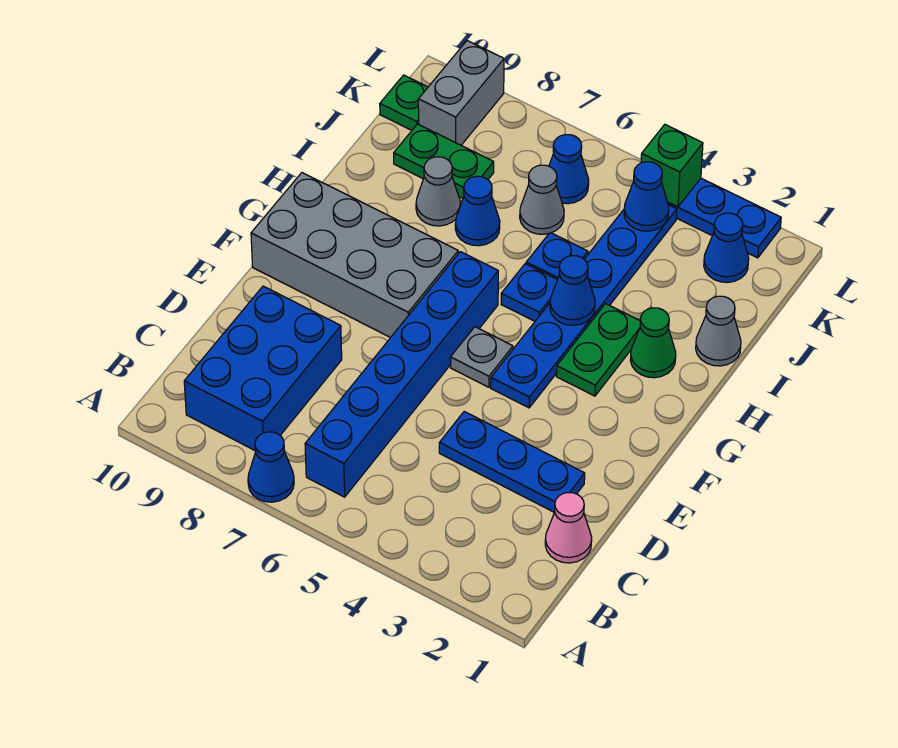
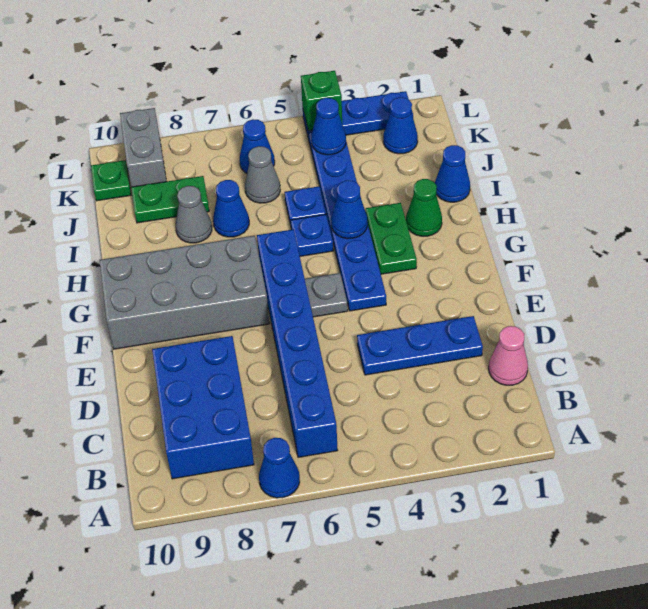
grey cone I1 level 1 -> blue cone I1 level 1

